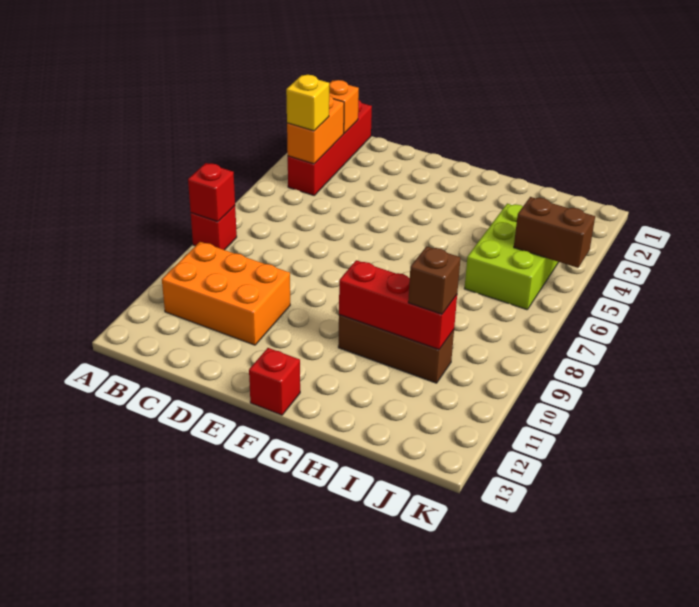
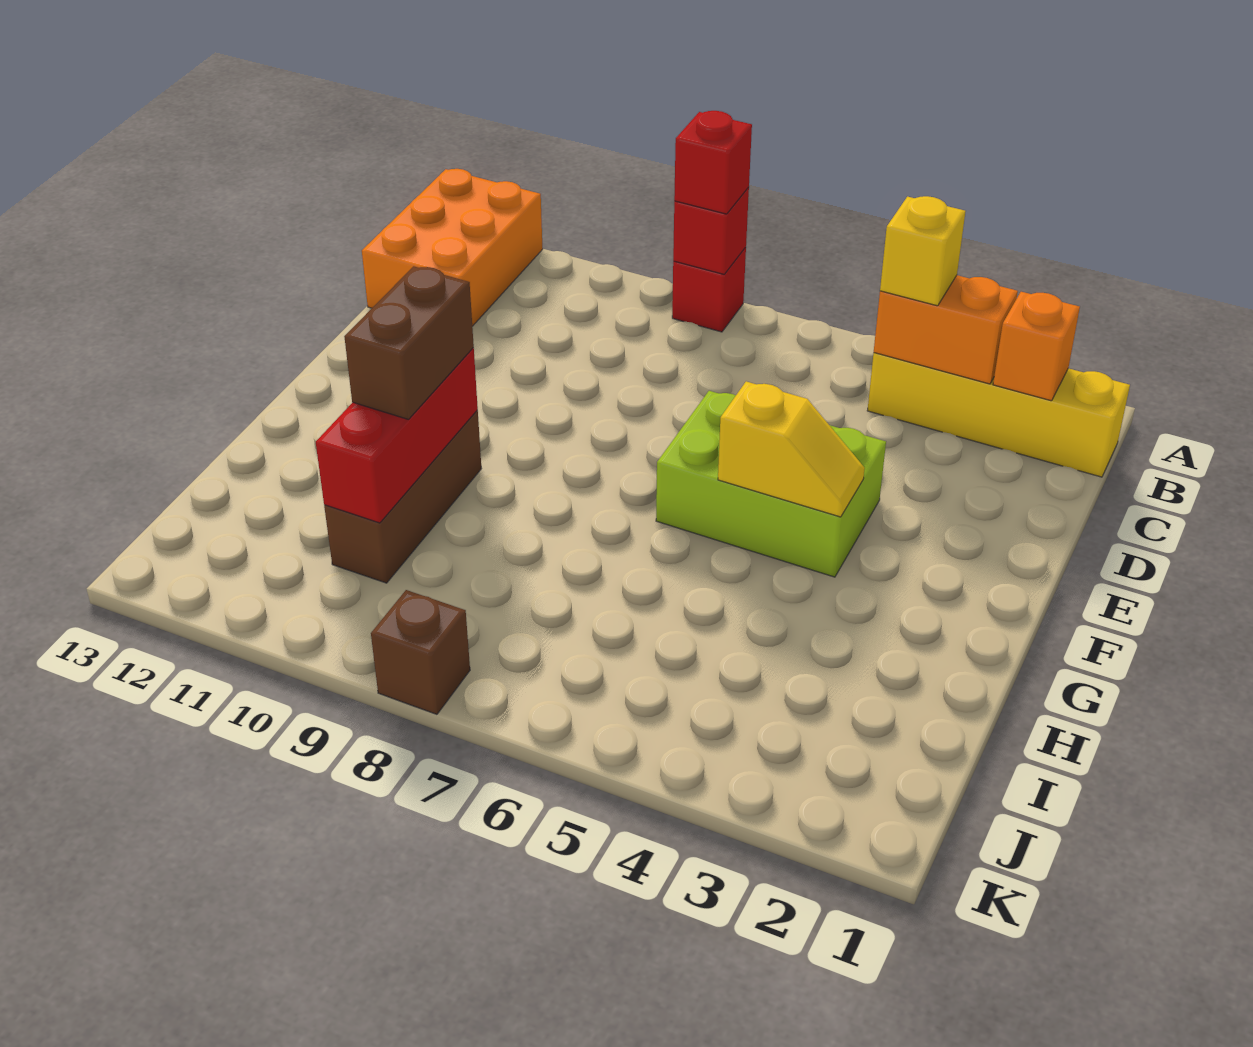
red brick B1:B4 level 1 -> yellow brick B1:B4 level 1
orange brick B10:D11 level 1 -> orange brick A12:C13 level 1
none -> yellow slope F4:F5 level 2 top 5
red brick F13 level 1 -> red brick A8 level 3
lime brick I4:J6 level 1 -> lime brick E4:F6 level 1
brown brick I10 level 3 -> brown brick K8 level 1
brown brick J5:K5 level 2 -> brown brick G10:H10 level 3

